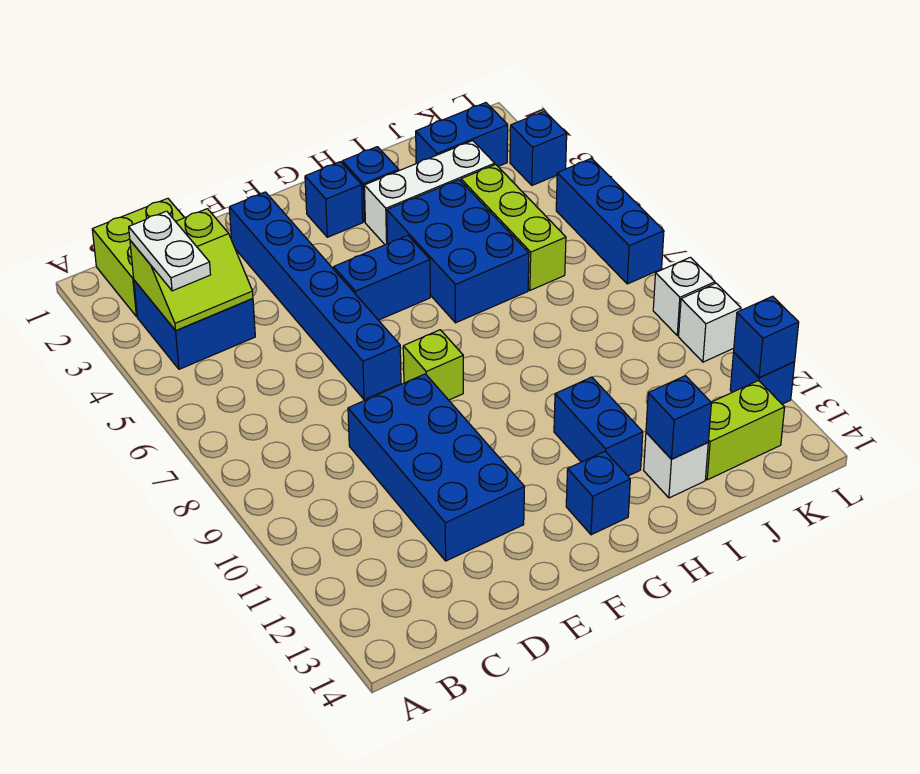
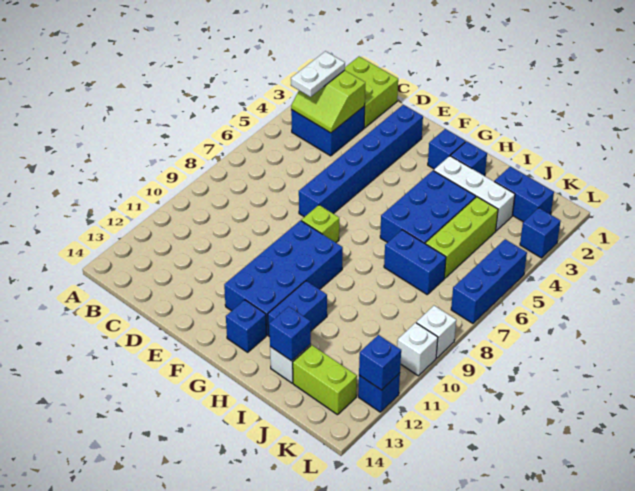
blue brick D9:E12 level 1 -> blue brick F9:G12 level 1
blue brick F5:G5 level 1 -> blue brick I7:J7 level 1

